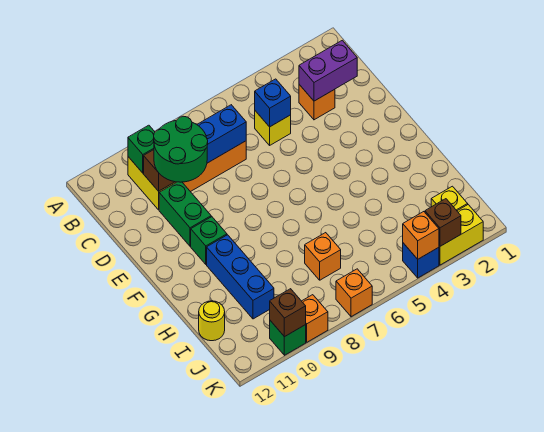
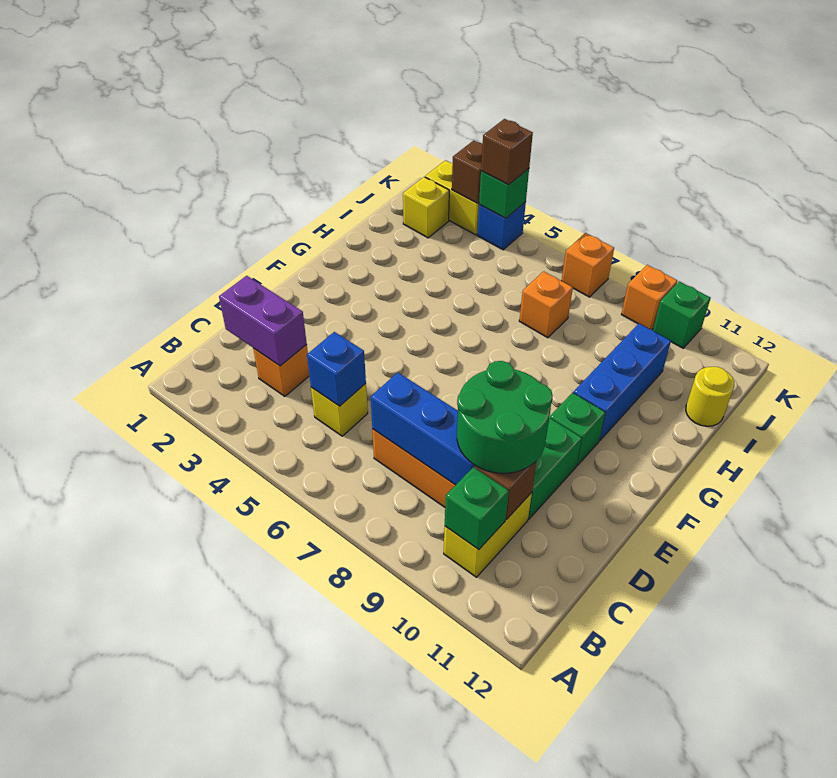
orange brick K4 level 2 -> green brick K4 level 2
brown brick K10 level 2 -> brown brick K4 level 3

